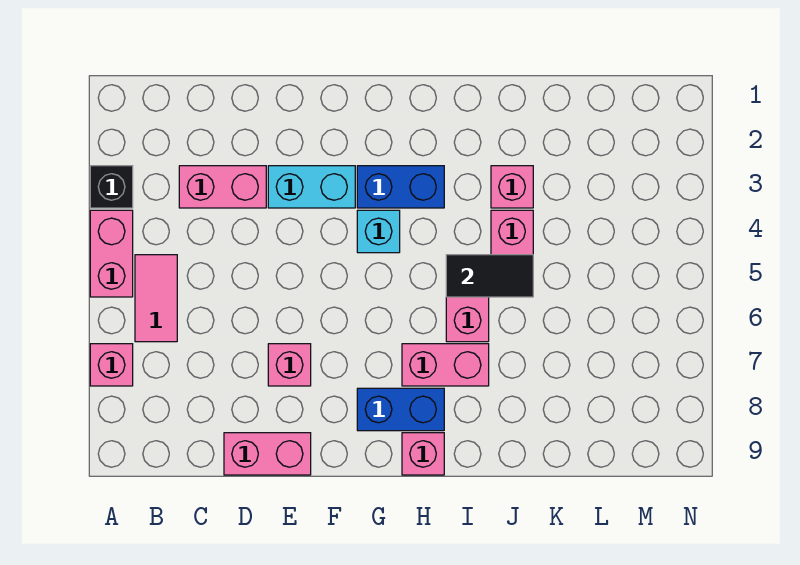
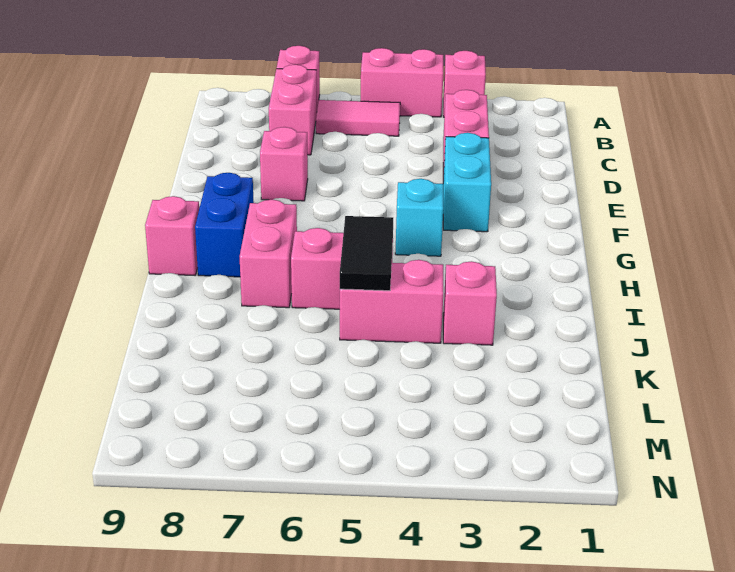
black brick A3 level 1 -> pink brick A3 level 1
pink brick D9:E9 level 1 -> pink brick B7:C7 level 1
blue brick G3:H3 level 1 -> none

